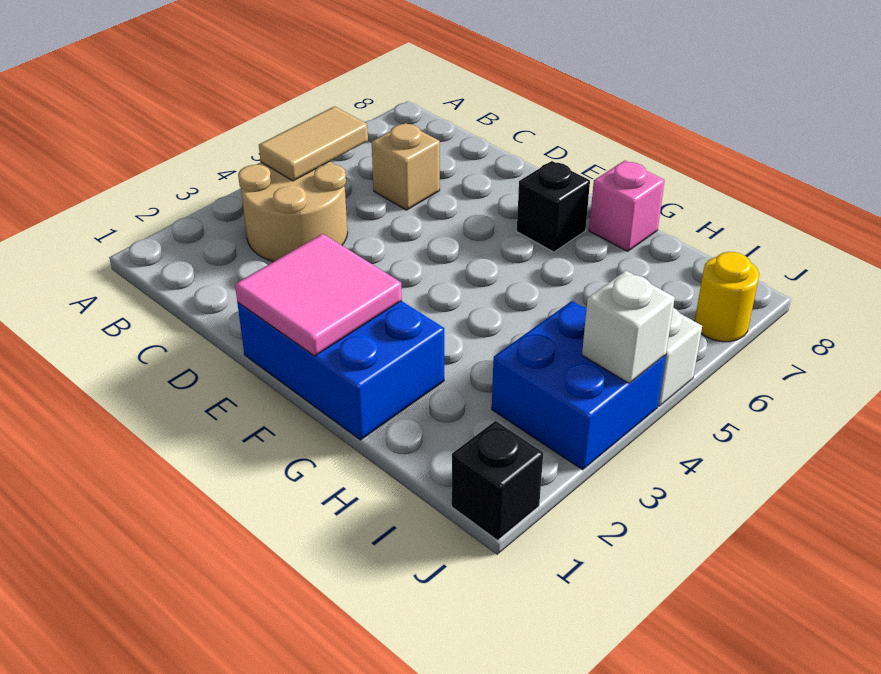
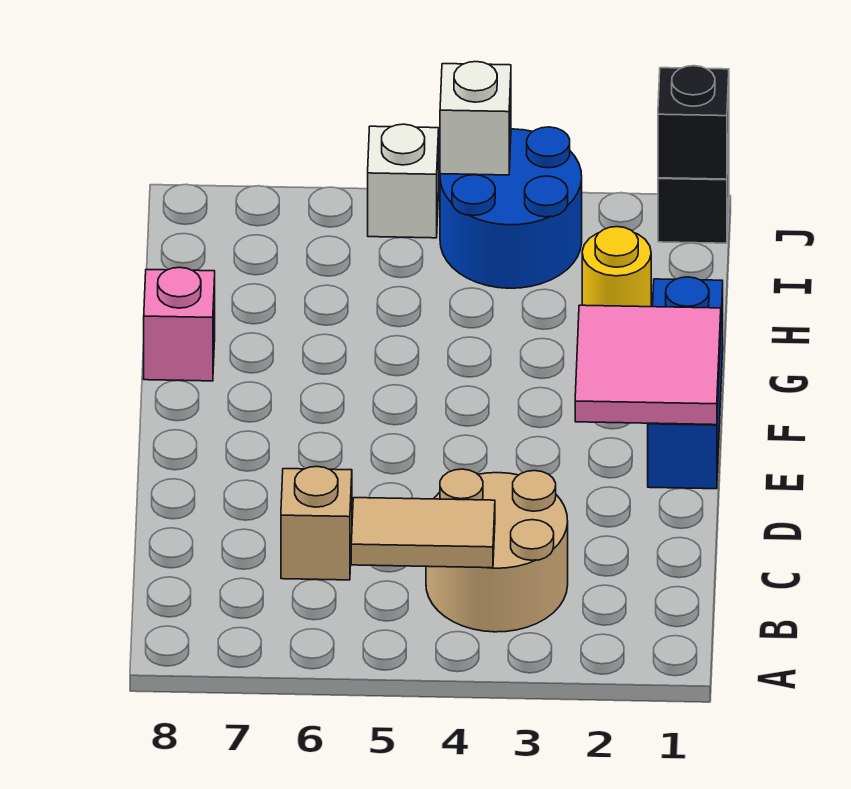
blue brick E1:G2 level 1 -> blue brick E1:G1 level 1
black brick F7 level 1 -> black brick J1 level 2
blue brick I3:J4 level 1 -> blue round brick I3:J4 level 1
yellow round brick J7 level 1 -> yellow round brick H2 level 1

